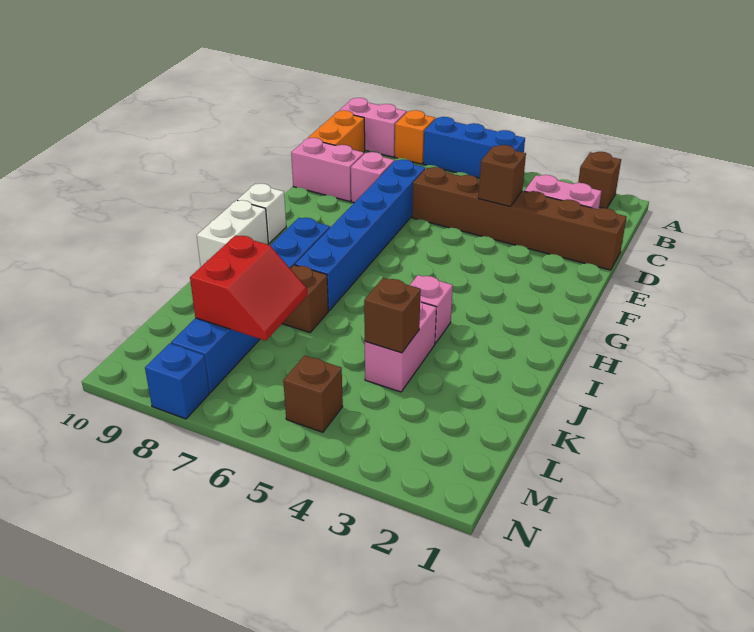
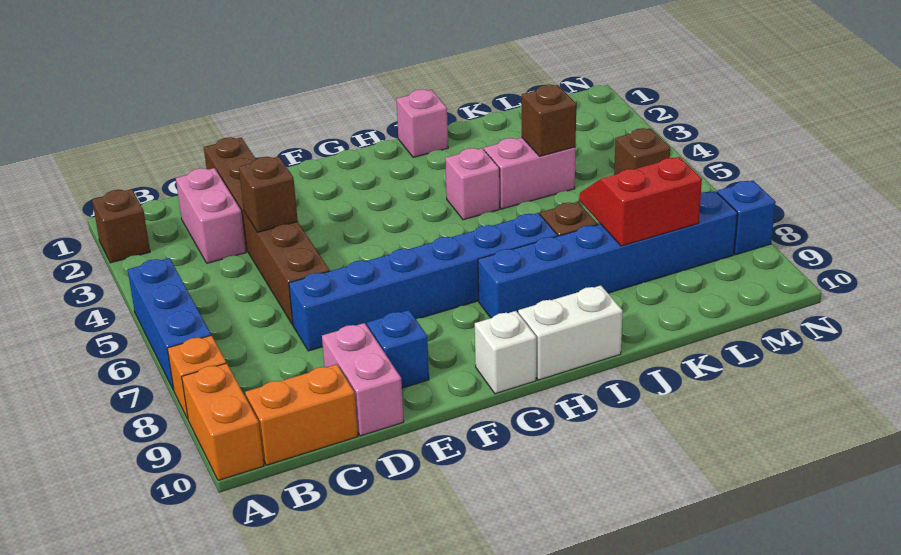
pink brick A9:A10 level 1 -> orange brick A9:A10 level 1
pink brick D8 level 1 -> pink brick I1 level 1
none -> blue brick E9 level 1

